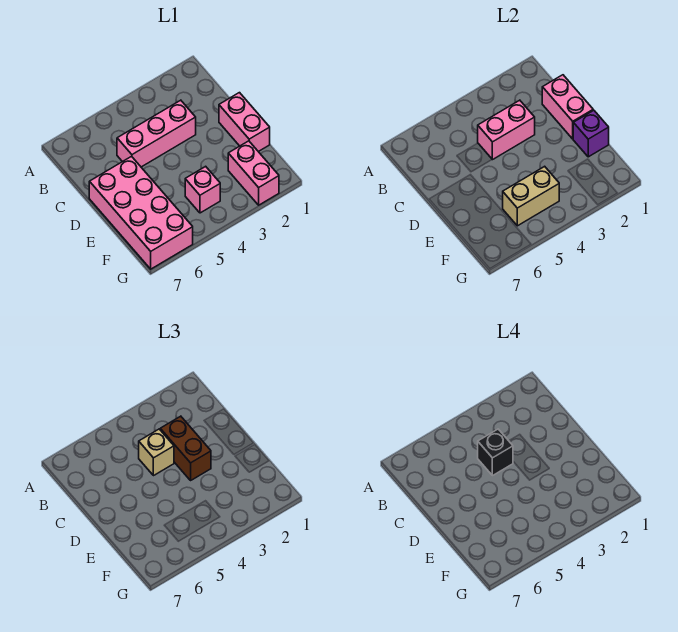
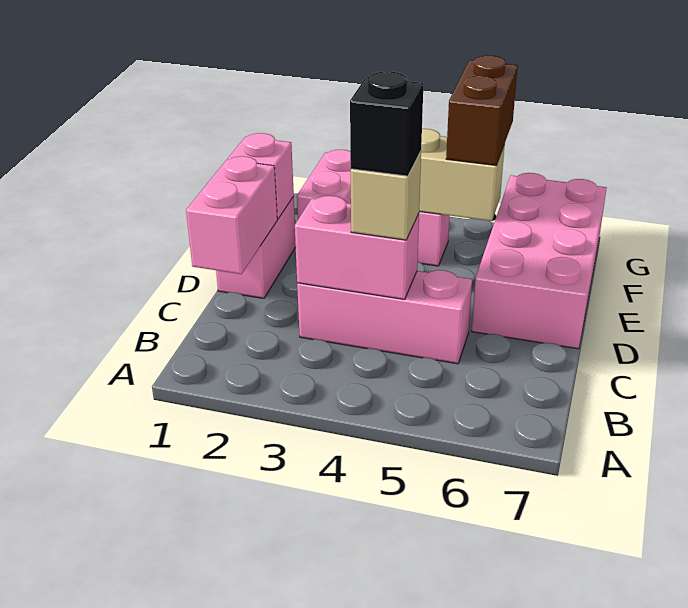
brown brick C3:D3 level 3 -> brown brick F5:G5 level 3
purple brick E1 level 2 -> pink brick E1 level 2

